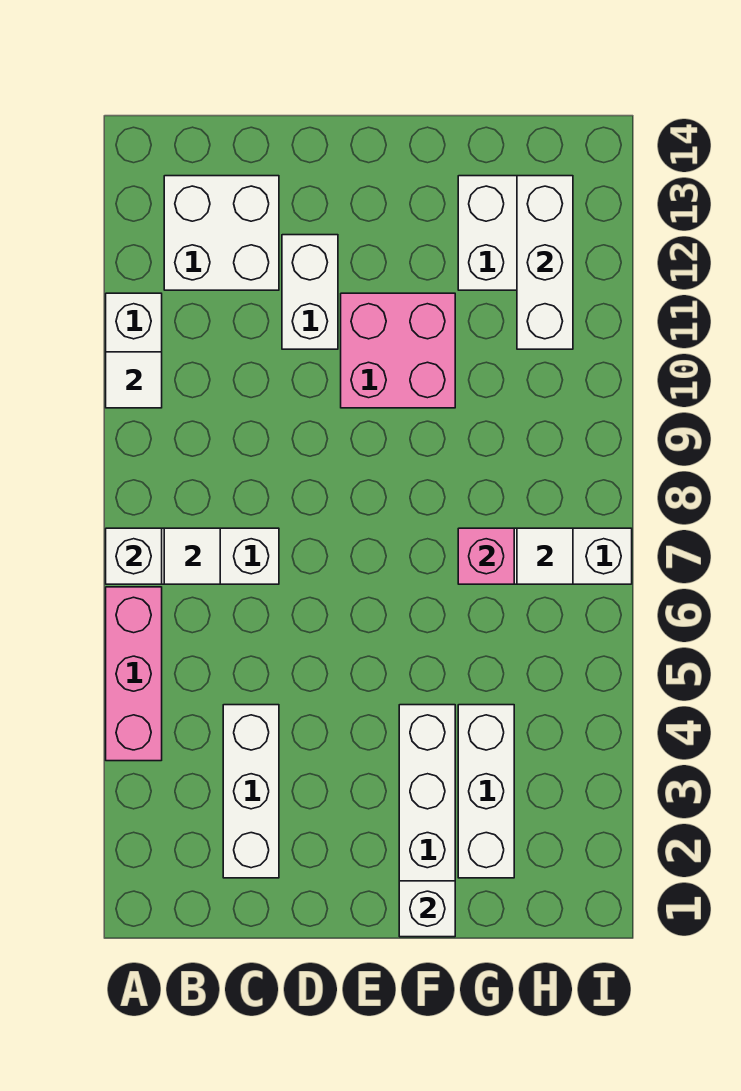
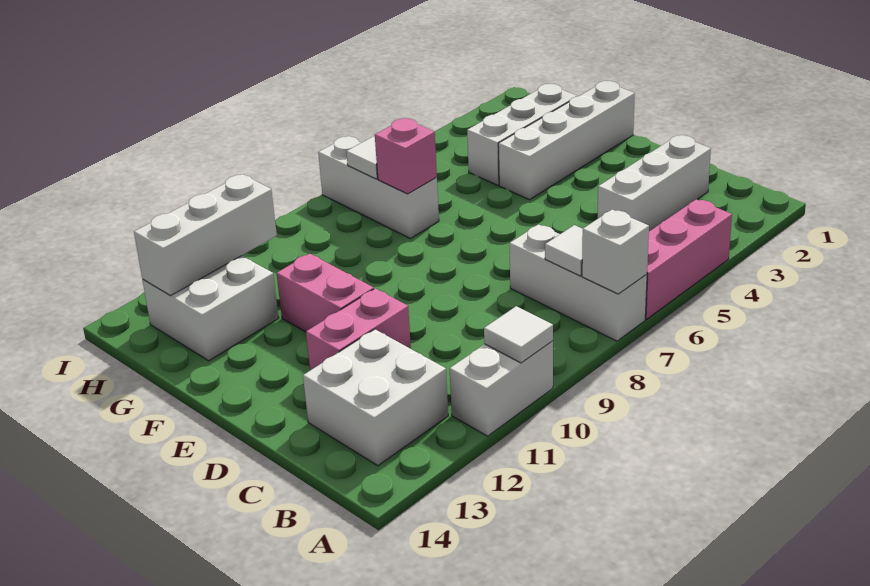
white brick D11:D12 level 1 -> pink brick D11:D12 level 1
pink brick E10:F11 level 1 -> pink brick E11:F11 level 1
white brick F1 level 2 -> none

